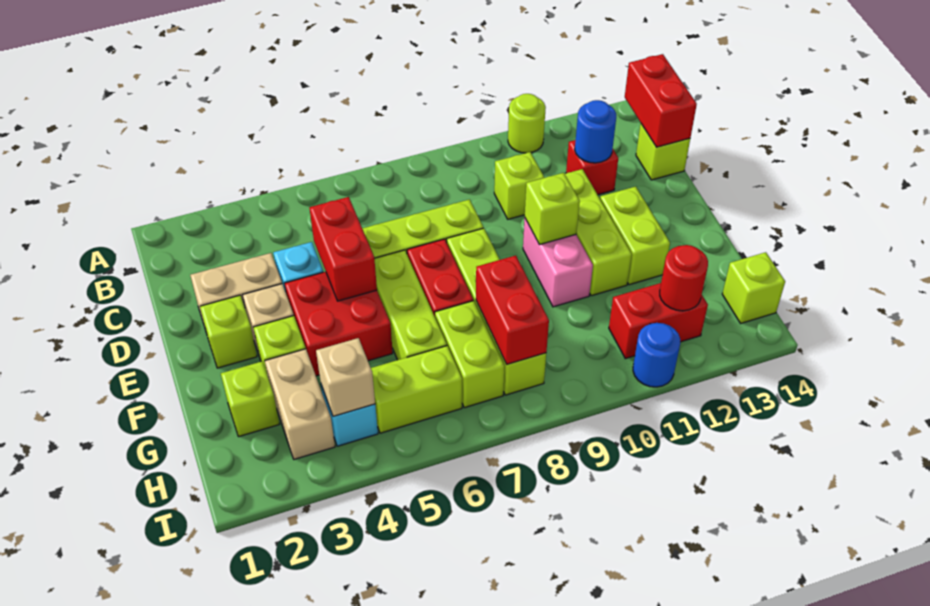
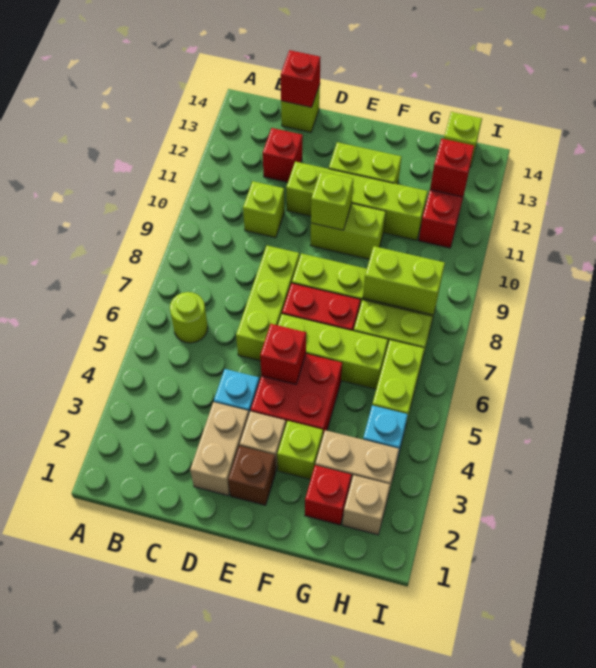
lime round brick A11 level 1 -> lime round brick B6 level 1
red brick B14:C14 level 2 -> red brick C14 level 2
blue round brick C12 level 2 -> none
red brick D5:E5 level 2 -> red brick E5 level 2
lime brick D11:F11 level 1 -> lime brick D11:G11 level 1
lime brick E2 level 1 -> brown brick E2 level 1
pink brick E10:F10 level 1 -> lime brick E10:F10 level 1
lime brick G2 level 1 -> red brick G2 level 1
red brick G8:H8 level 2 -> lime brick G8:H8 level 2
tan brick H4 level 2 -> tan brick H2 level 1
red round brick H12 level 2 -> red brick H12 level 2
blue round brick I11 level 1 -> none

